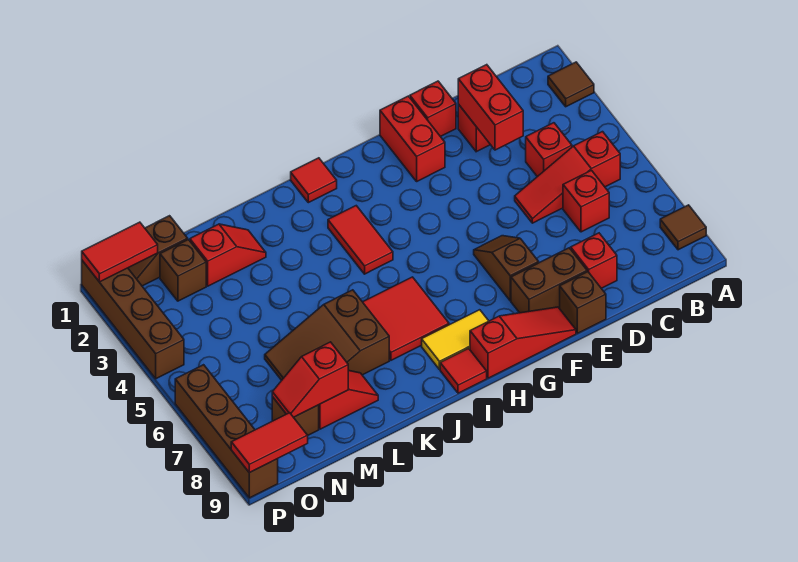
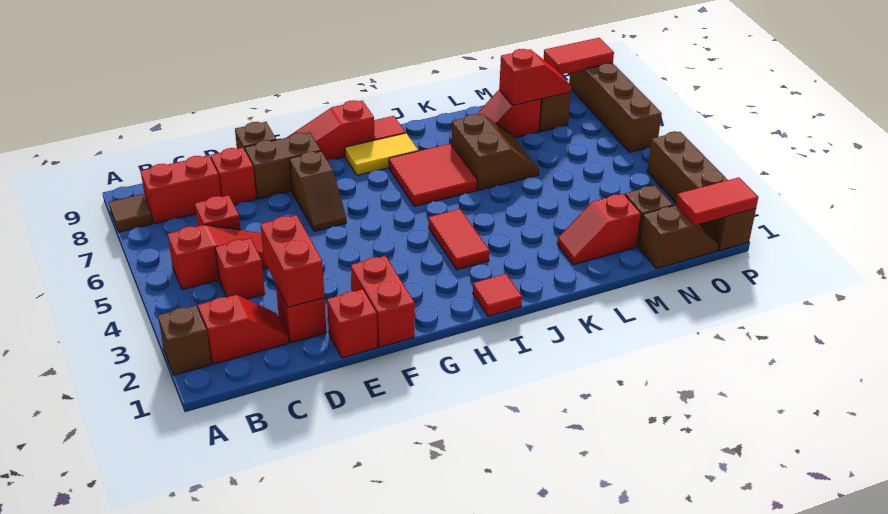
brown tile A2 level 1 -> brown brick A2 level 1
none -> red slope B2:C2 level 1 top B
none -> red brick B8:C8 level 1
brown slope K6:M7 level 1 top K -> brown slope K6:L7 level 1 top K

